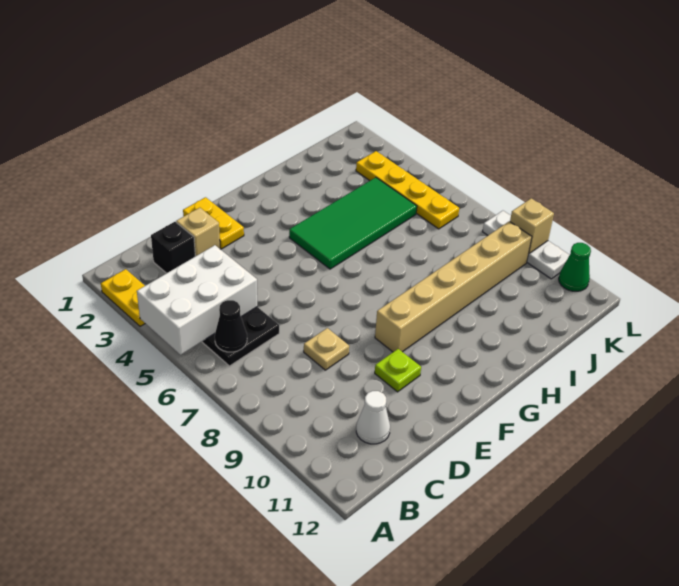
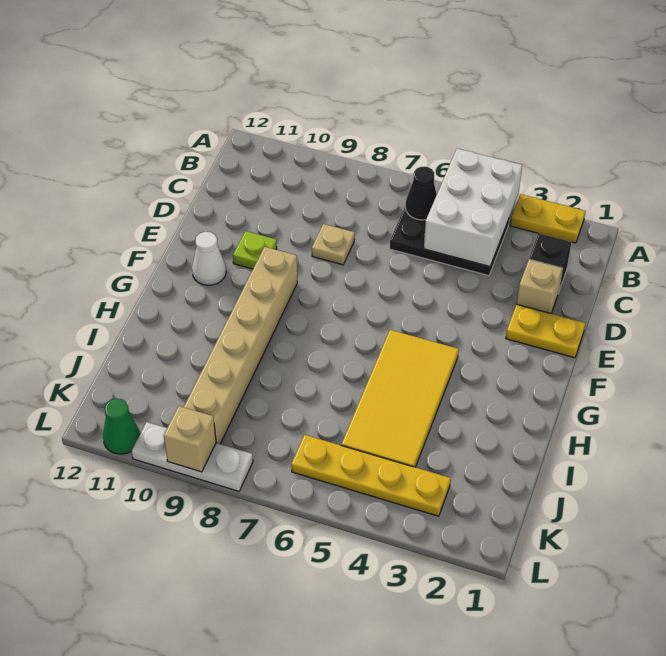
white cone C11 level 1 -> white cone F11 level 1
green tile G4:J5 level 1 -> yellow tile G4:J5 level 1

